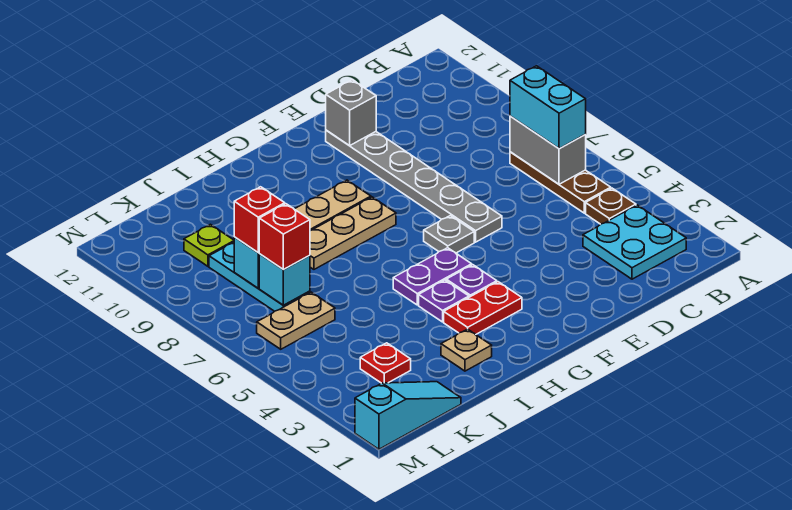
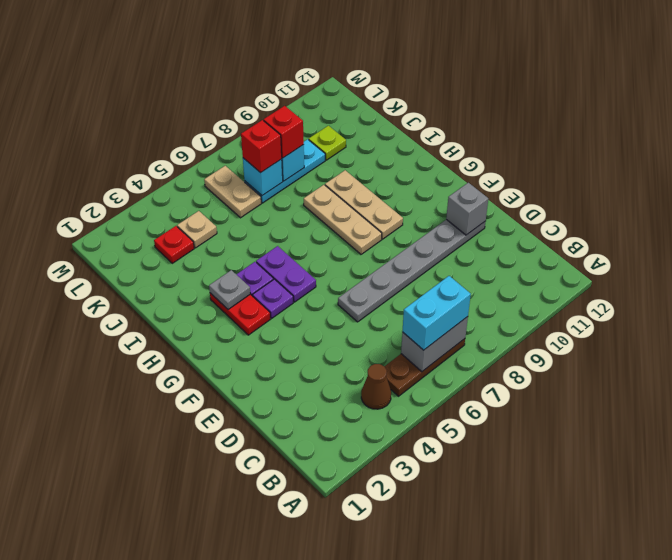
cyan plate B2:C3 level 1 -> none
brown plate B4 level 1 -> brown cone B4 level 1
grey plate F6 level 1 -> grey plate H3 level 2
tan plate I2 level 1 -> tan plate K4 level 1
cyan slope K1:M1 level 1 top M -> none

